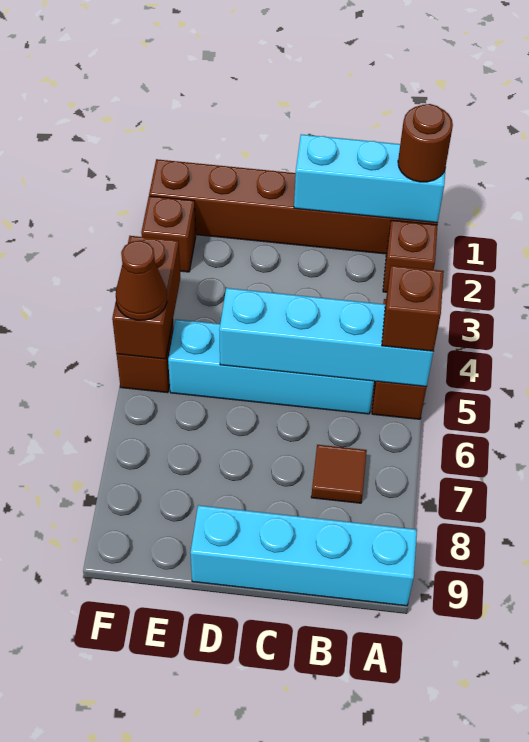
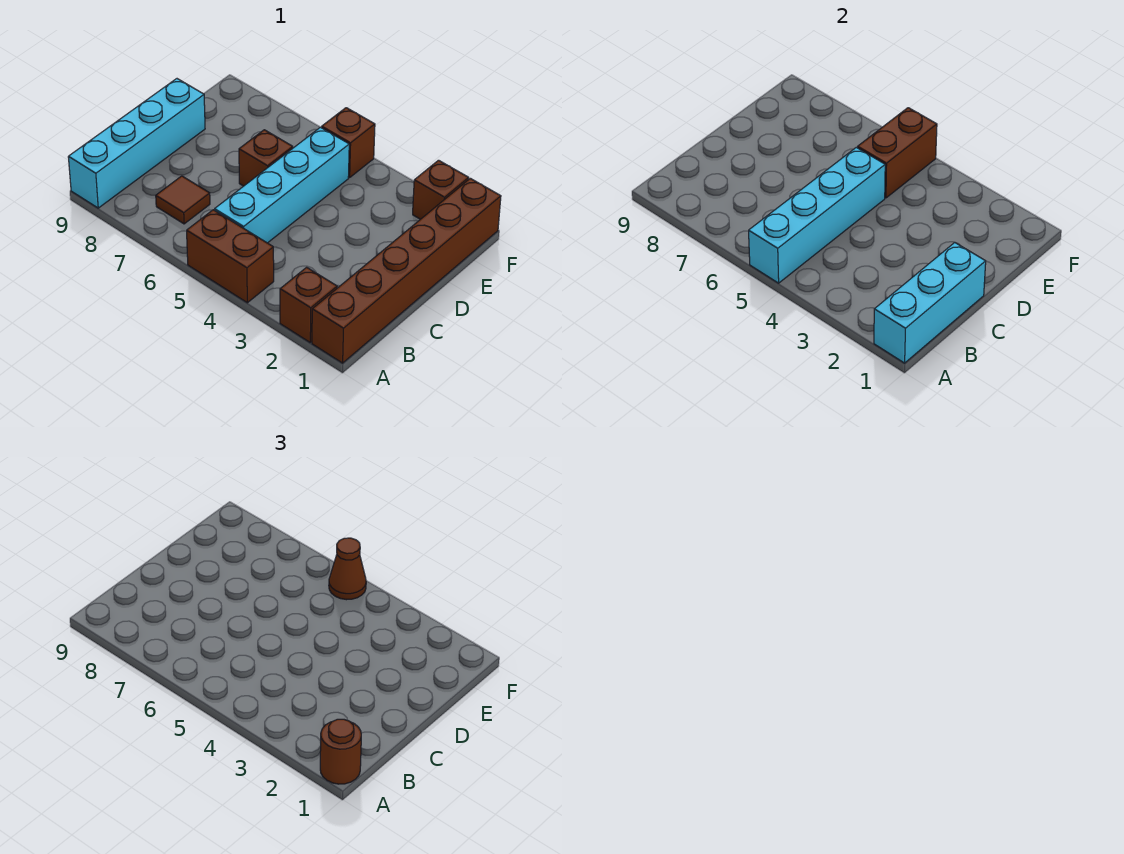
brown brick A5 level 3 -> brown brick D6 level 1
brown brick F4:F5 level 2 -> brown brick E5:F5 level 2

